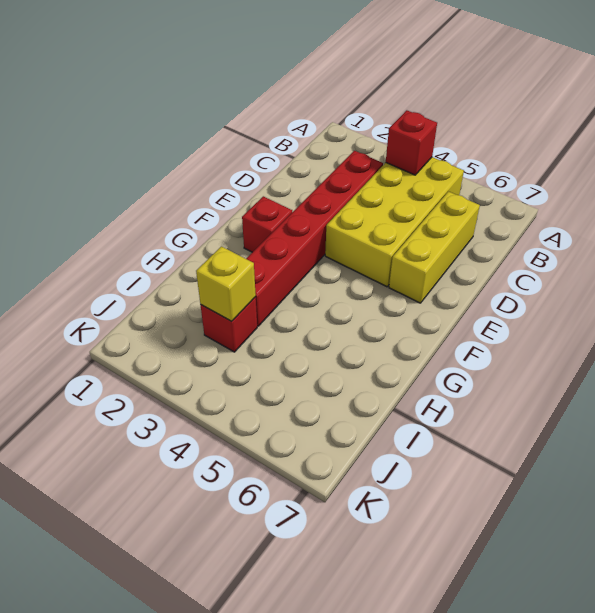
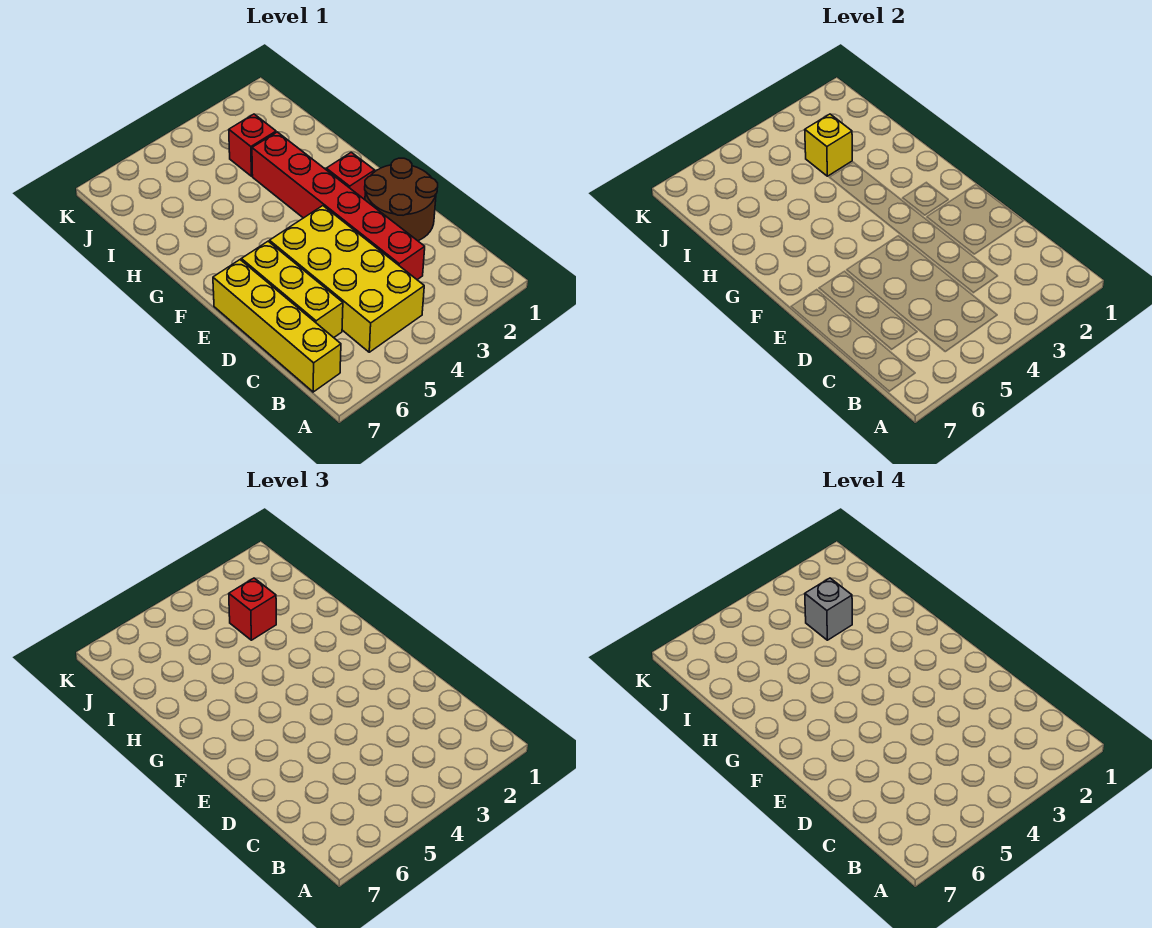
red brick B4 level 2 -> red brick I3 level 3
none -> yellow brick B7:E7 level 1
none -> brown round brick D1:E2 level 1
none -> grey brick I3 level 4

